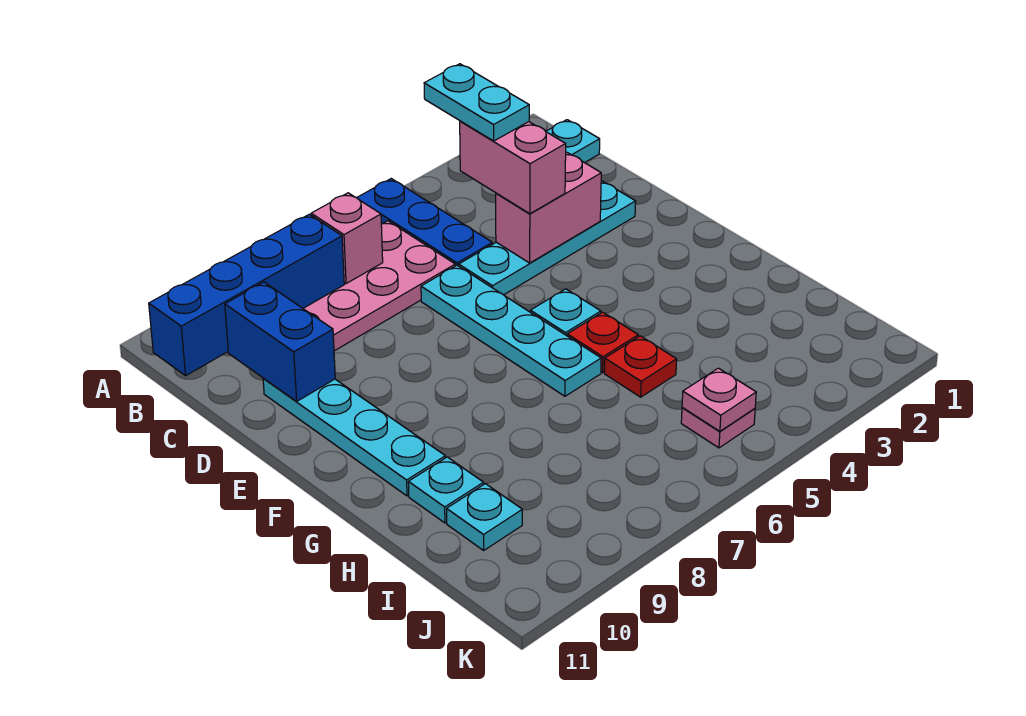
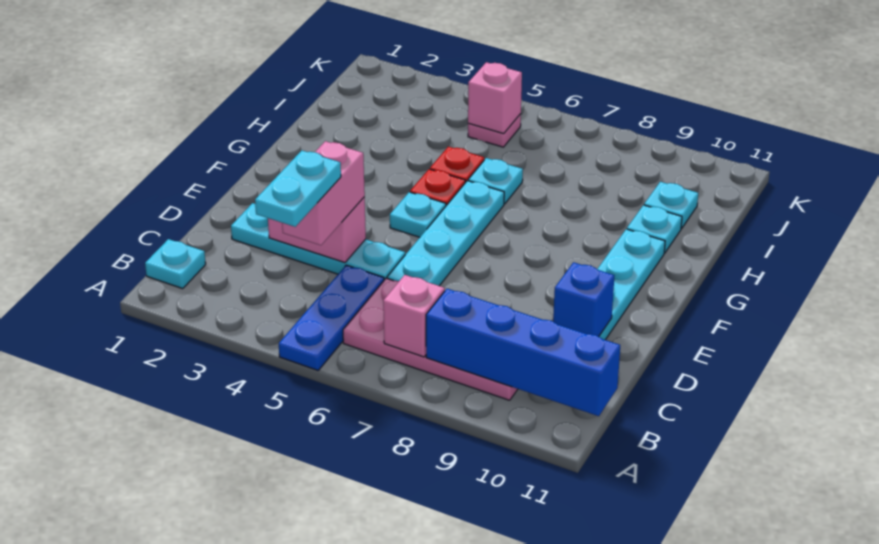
blue brick C10:D10 level 2 -> blue brick D10 level 2
none -> cyan plate H6 level 1
pink plate J5 level 2 -> pink brick J5 level 2

